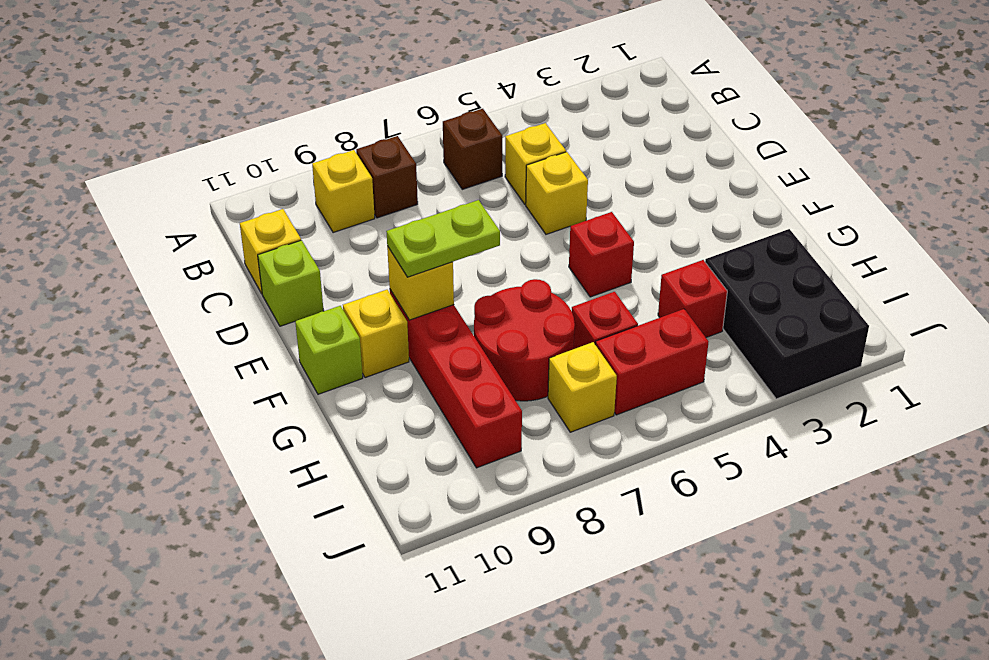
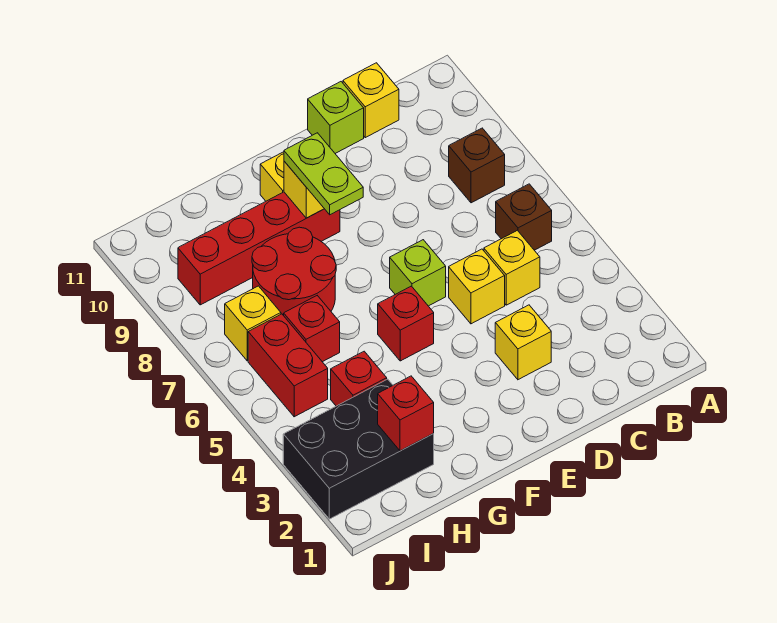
yellow brick B9 level 1 -> yellow brick D3 level 1
lime brick F11 level 1 -> lime brick E6 level 1
none -> red brick H2 level 2

